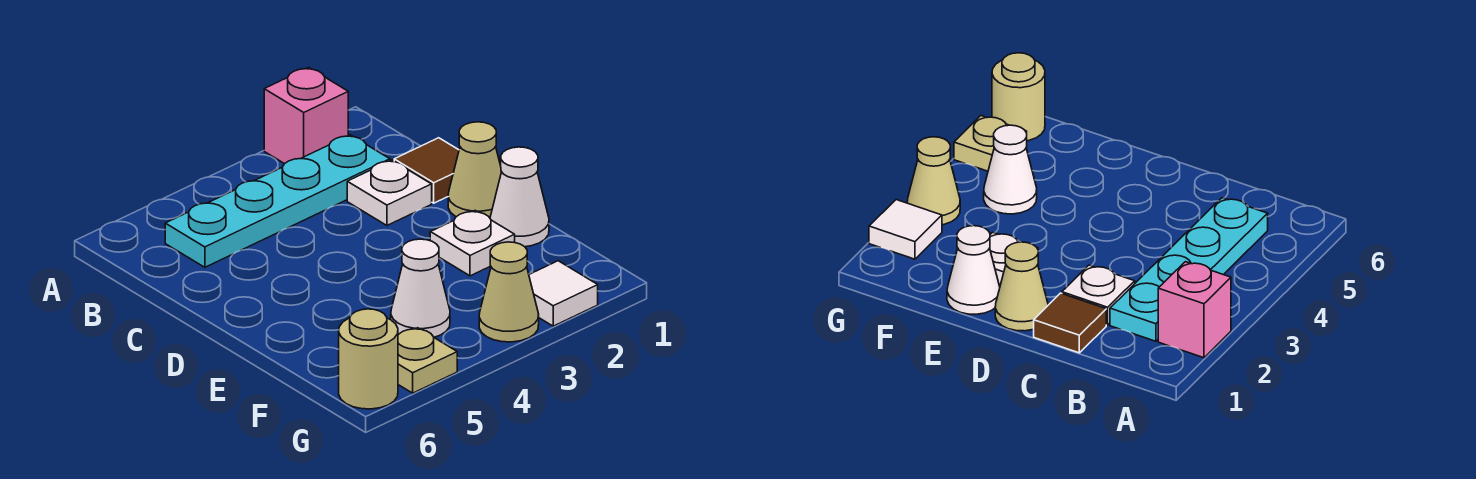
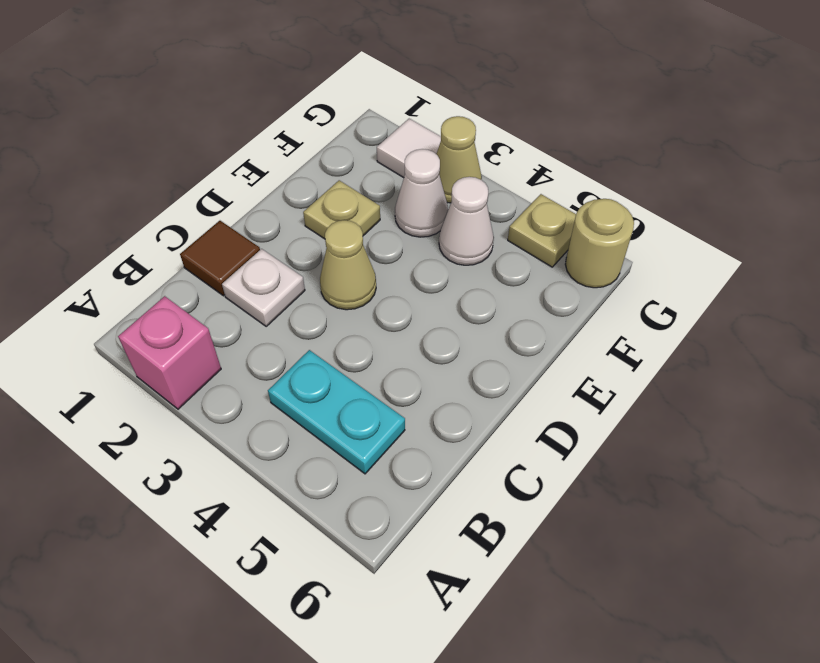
cyan plate B2:B5 level 1 -> cyan plate B4:B5 level 1
tan cone D1 level 1 -> tan cone D3 level 1
white cone E1 level 1 -> white cone F3 level 1
white plate E2 level 1 -> tan plate E2 level 1

